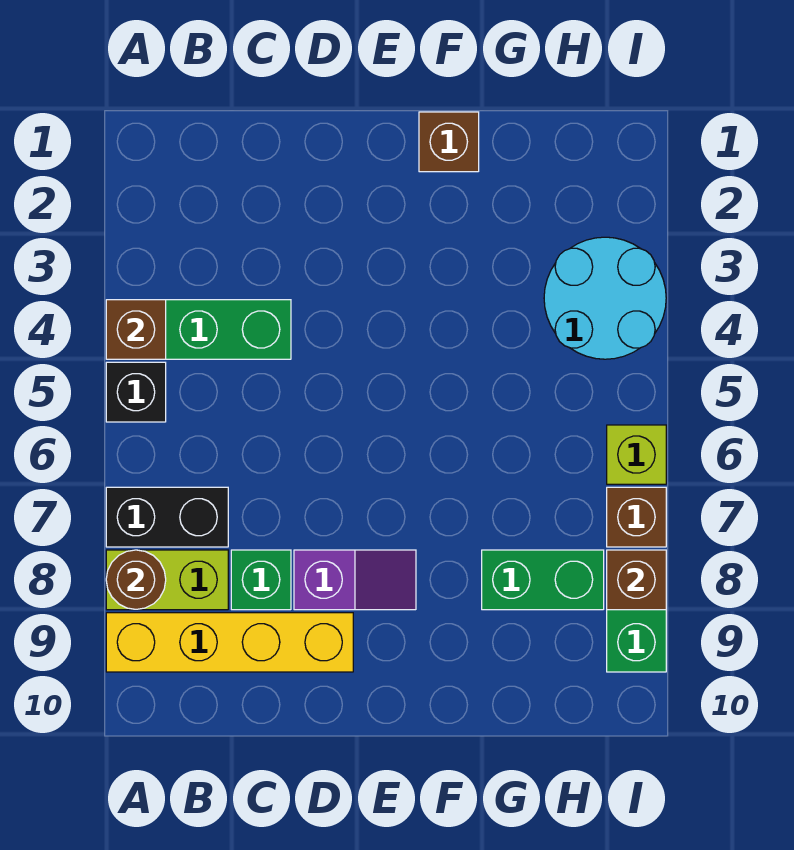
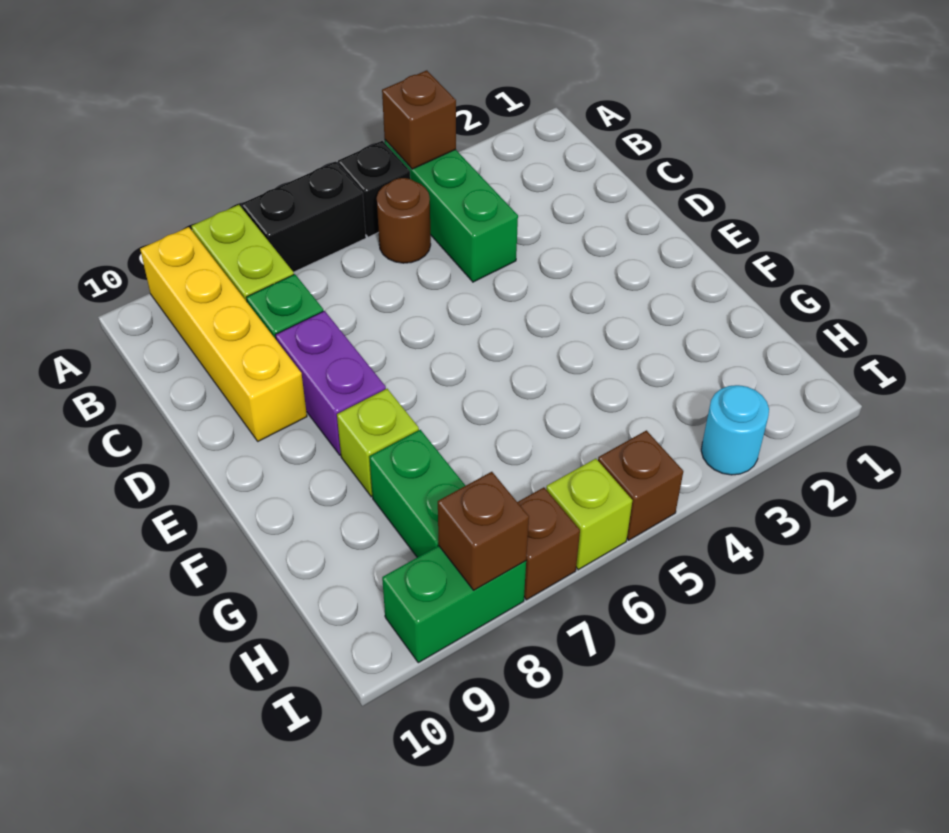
black brick A7:B7 level 1 -> black brick A6:A7 level 1
brown round brick A8 level 2 -> brown round brick B5 level 1
purple slope D8:E8 level 1 top D -> purple brick D8:E8 level 1
brown brick F1 level 1 -> brown brick I5 level 1
none -> lime brick F8 level 1
cyan round brick H3:I4 level 1 -> cyan round brick I3 level 1

